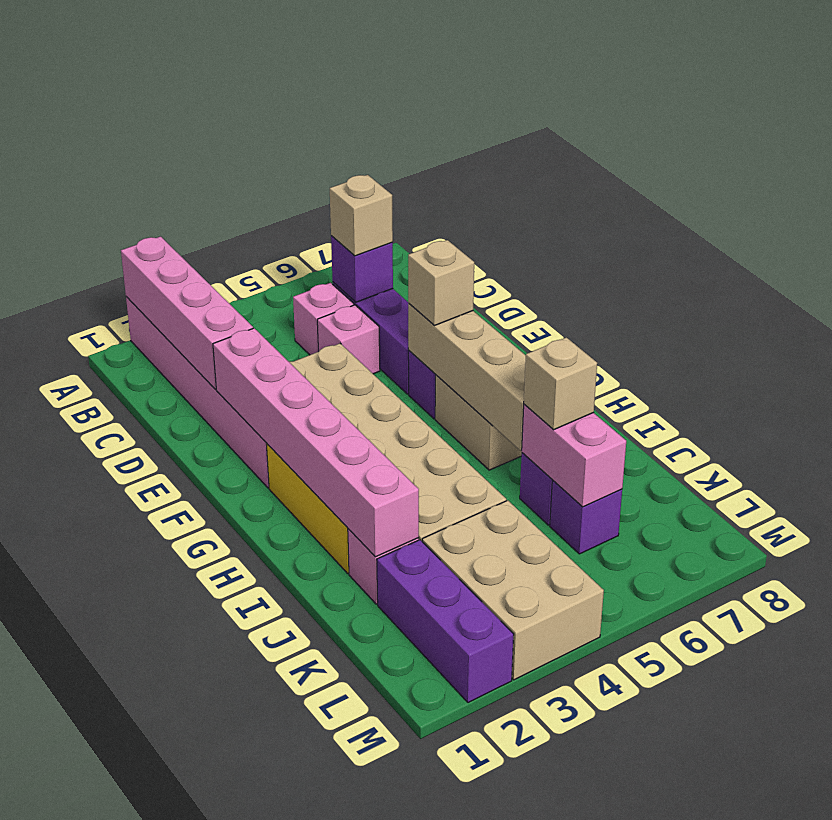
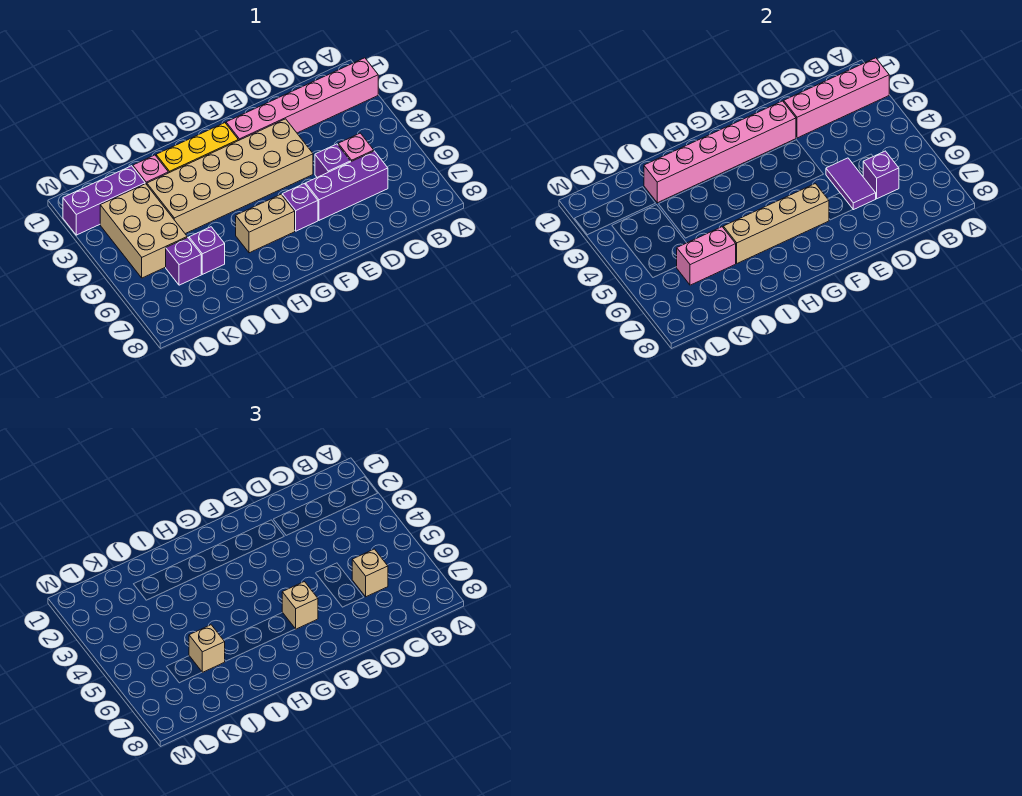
pink brick D5 level 1 -> purple brick D5 level 1
none -> purple tile D5:D6 level 2
tan brick K3:M4 level 1 -> tan brick K3:L5 level 1

